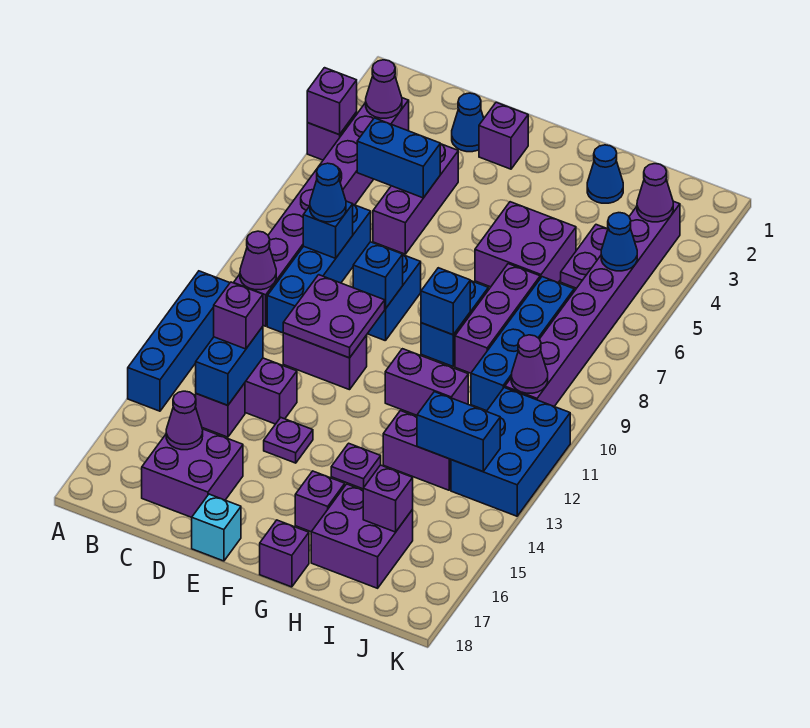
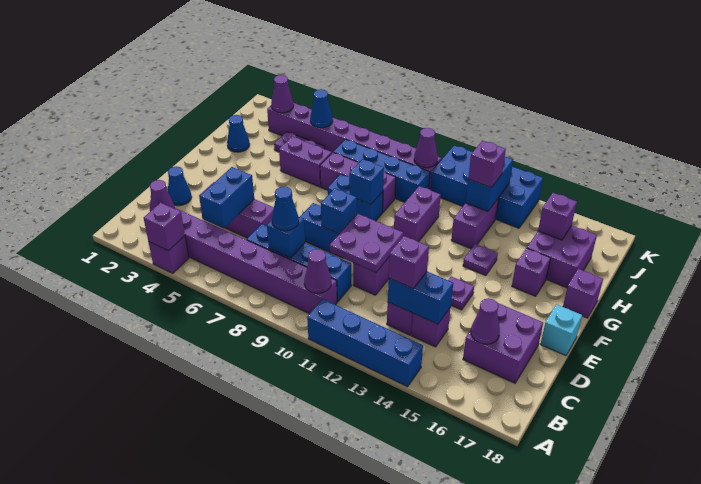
purple brick E2 level 1 -> purple brick I13 level 3
purple brick G5:H6 level 1 -> purple brick H5:H6 level 1
blue brick J11:K13 level 1 -> blue brick J11:K14 level 1

